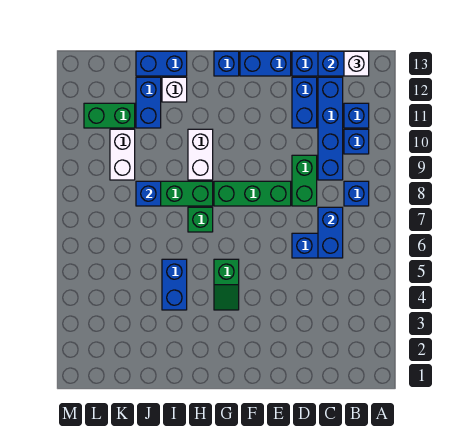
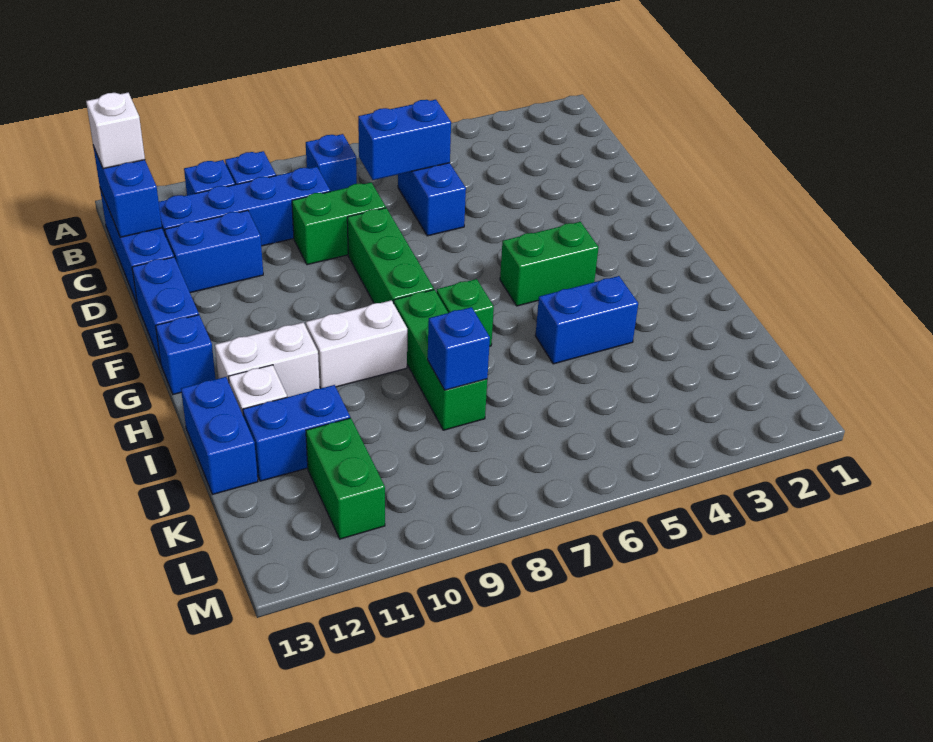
green slope G4:G5 level 1 top 5 -> green brick G4:G5 level 1
white brick K9:K10 level 1 -> white brick H11:H12 level 1

